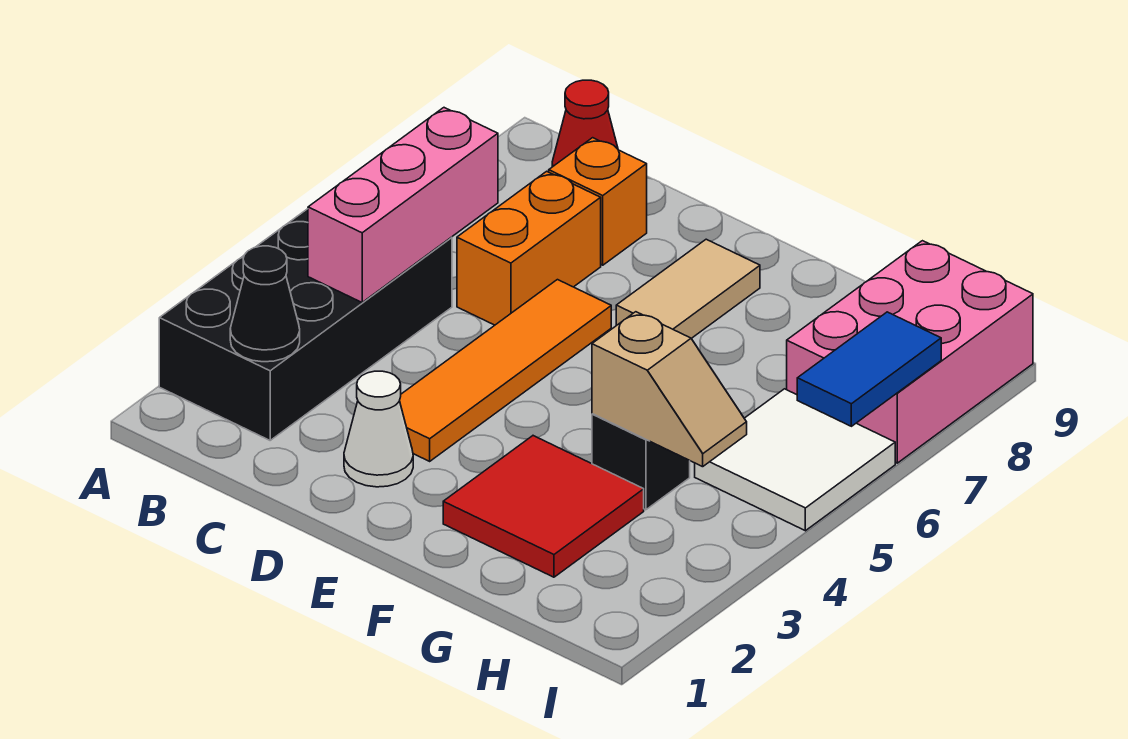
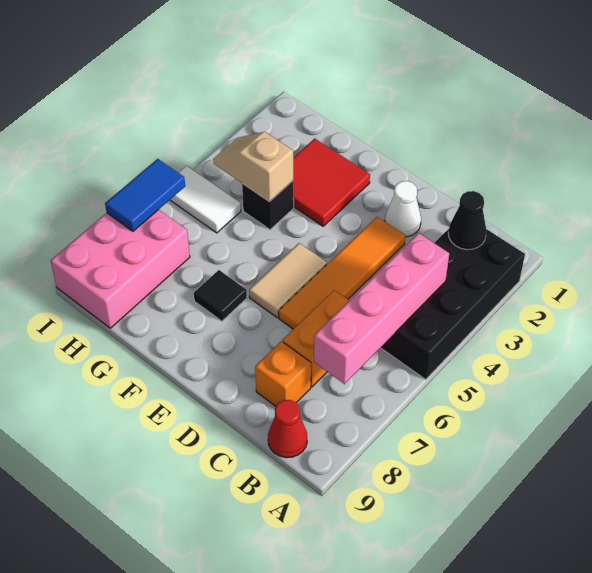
pink brick B4:B6 level 2 -> pink brick B4:B7 level 2
tan tile E7:E8 level 1 -> tan tile E5:E6 level 1
none -> black tile F7 level 1
white tile H5:I6 level 1 -> white tile H5:I5 level 1

